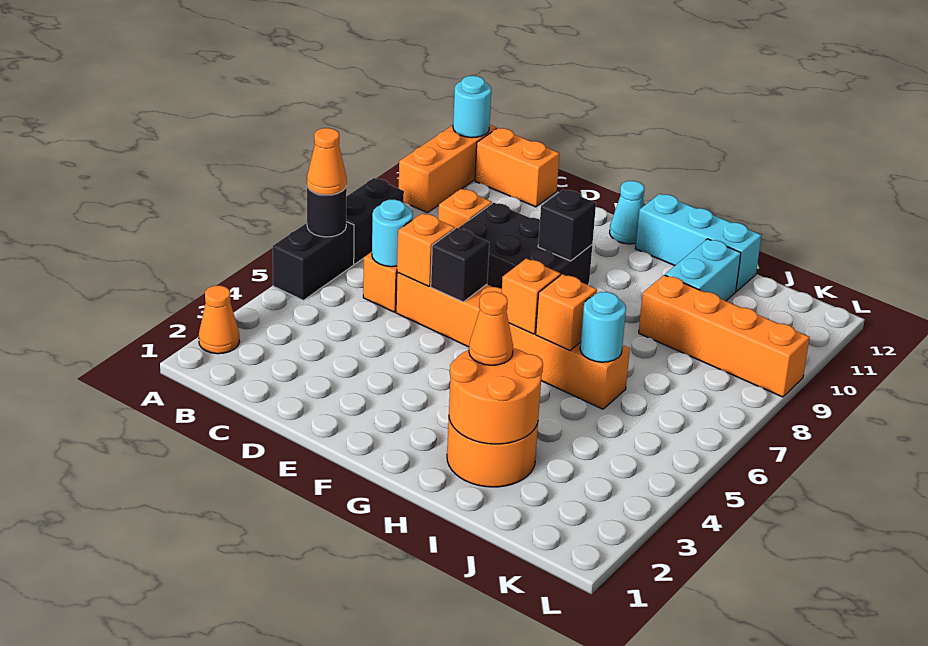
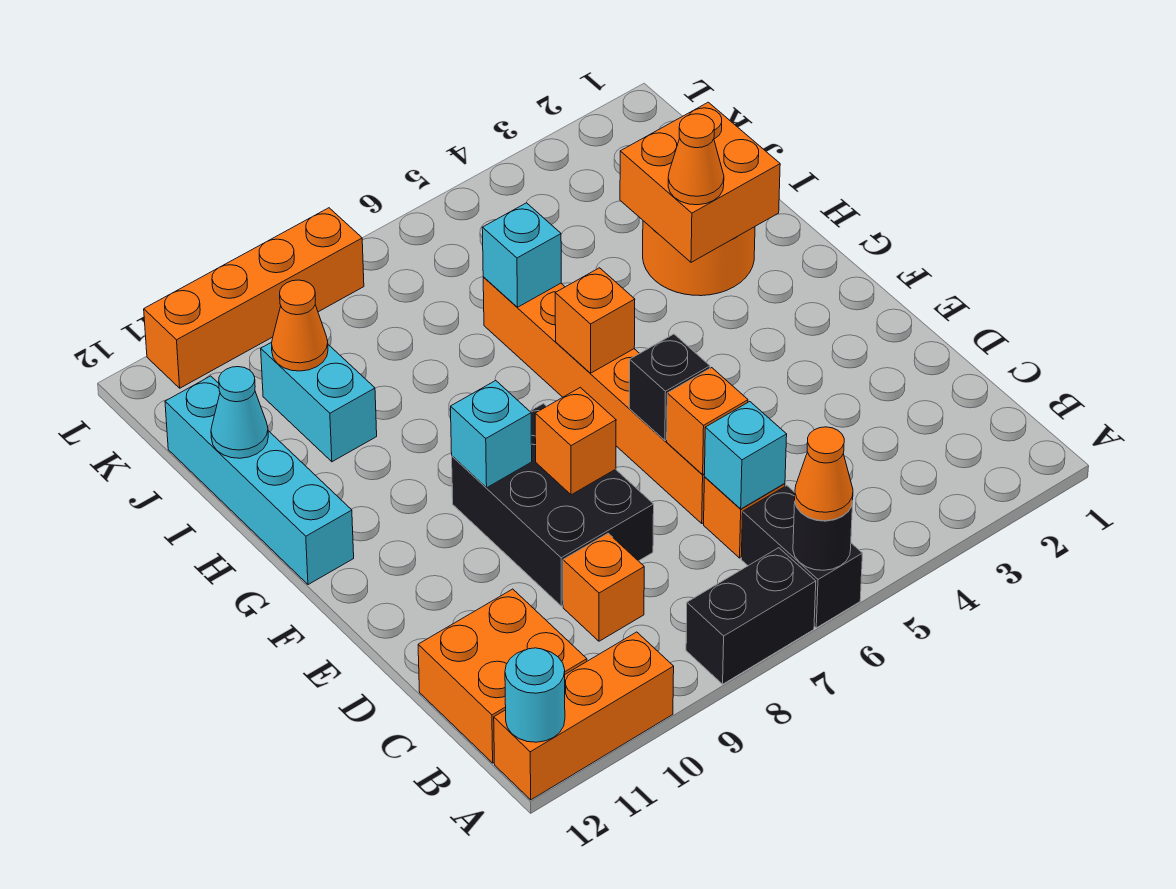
orange cone A2 level 1 -> orange cone J10 level 2
black brick A5:A6 level 1 -> black brick A6:B6 level 1
orange brick B12:C12 level 1 -> orange brick B11:C12 level 1
cyan round brick C6 level 2 -> cyan brick C6 level 2
black brick F9 level 2 -> cyan brick F9 level 2
cyan cone F12 level 1 -> cyan cone I12 level 2
cyan brick G12:I12 level 1 -> cyan brick G12:J12 level 1
orange round brick H2:I3 level 2 -> orange brick H2:I3 level 2
orange brick H6 level 2 -> orange brick E8 level 2
cyan round brick I6 level 2 -> cyan brick I6 level 2
orange brick I9:L9 level 1 -> orange brick L8:L11 level 1
cyan brick I10:I11 level 1 -> cyan brick I10:J10 level 1

